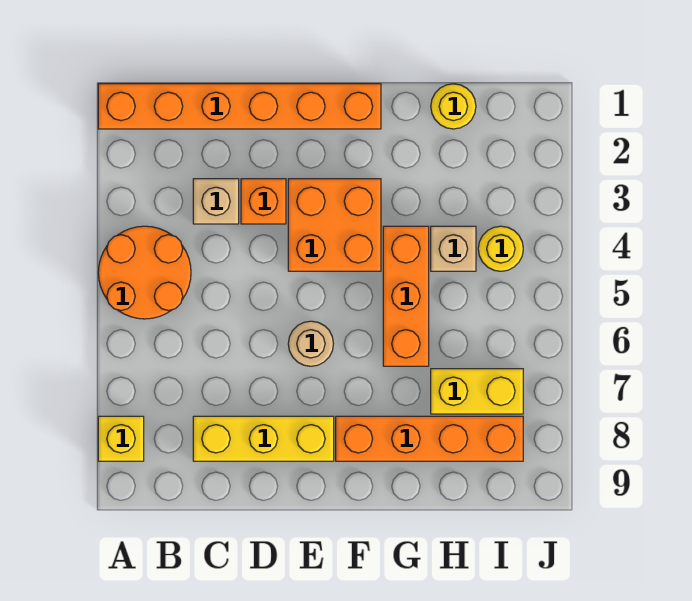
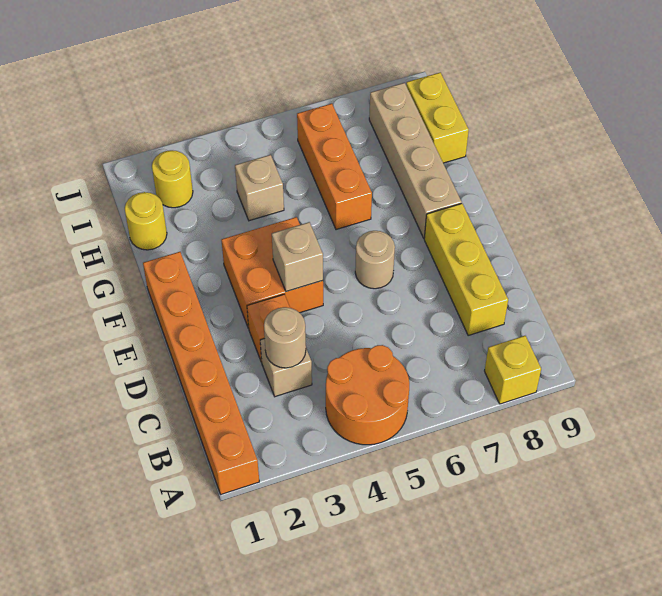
none -> tan round brick C3 level 2
none -> tan brick E4 level 2
orange brick F8:I8 level 1 -> tan brick F8:I8 level 1
orange brick G4:G6 level 1 -> orange brick G6:I6 level 1
yellow brick H7:I7 level 1 -> yellow brick H9:I9 level 1
yellow round brick I4 level 1 -> yellow round brick I2 level 1

